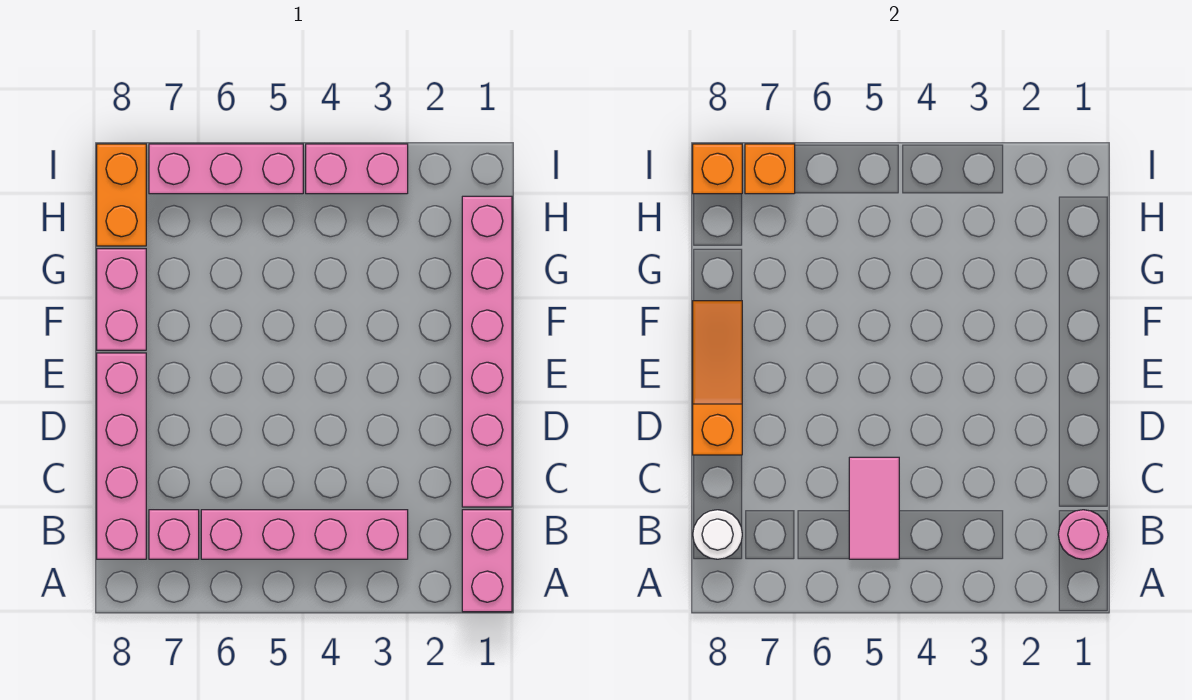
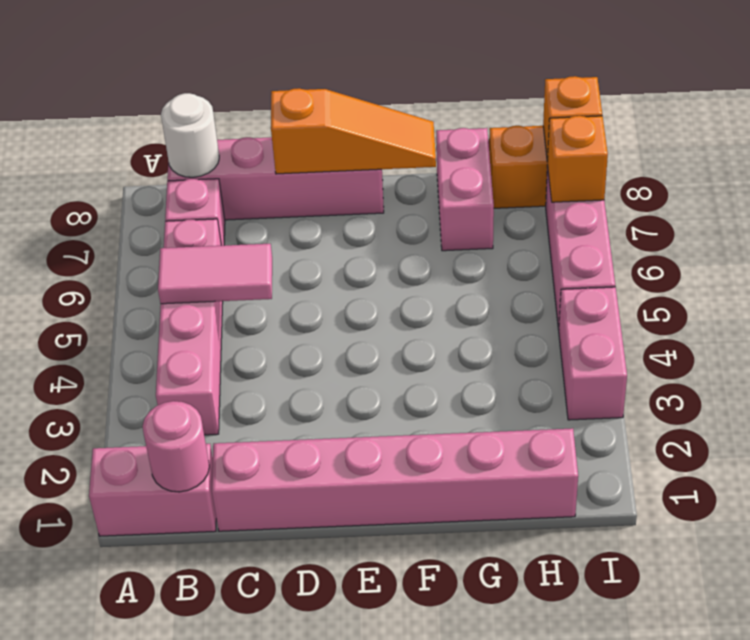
pink brick F8:G8 level 1 -> pink brick G7:G8 level 1

